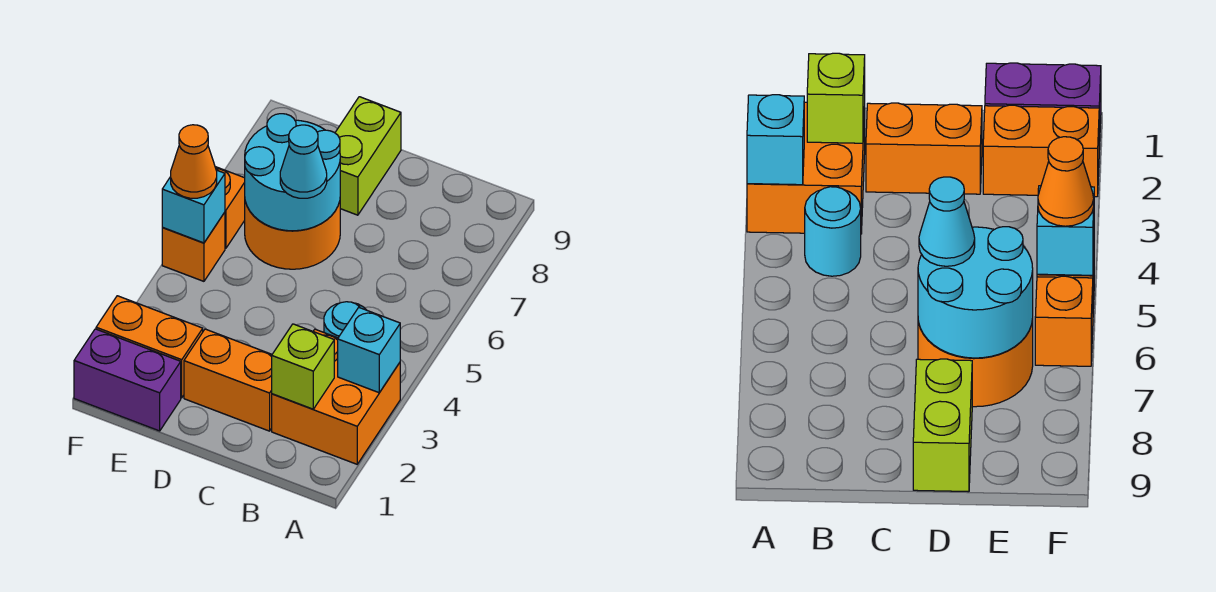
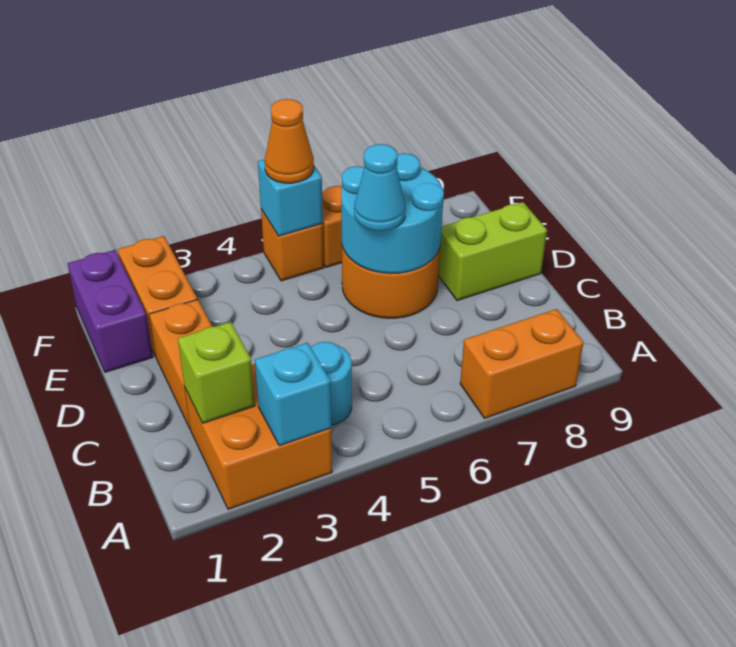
none -> orange brick A7:A8 level 1

